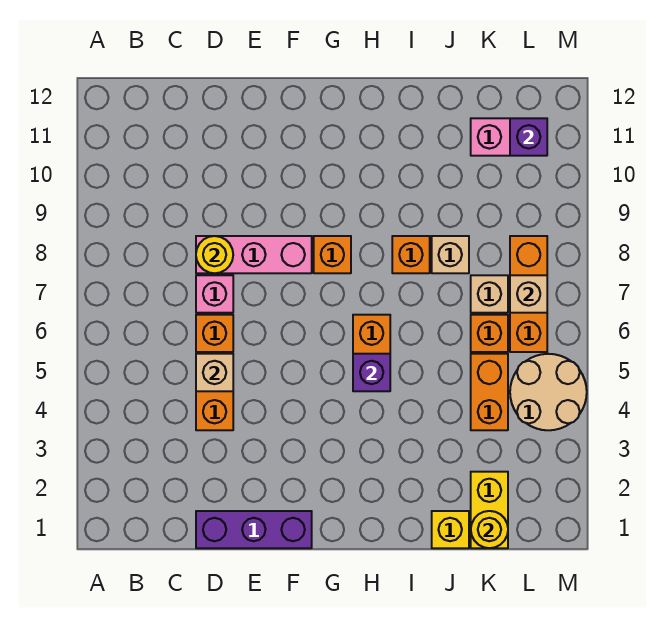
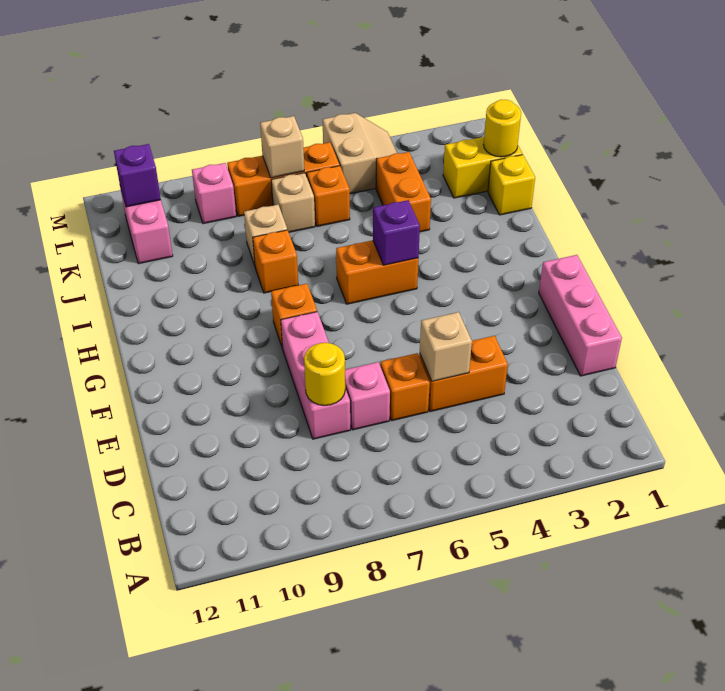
purple brick D1:F1 level 1 -> pink brick D1:F1 level 1
orange brick K4:K5 level 1 -> orange brick J4:K4 level 1
tan round brick L4:M5 level 1 -> tan slope L4:M5 level 1 top 5
none -> pink brick L9 level 1

